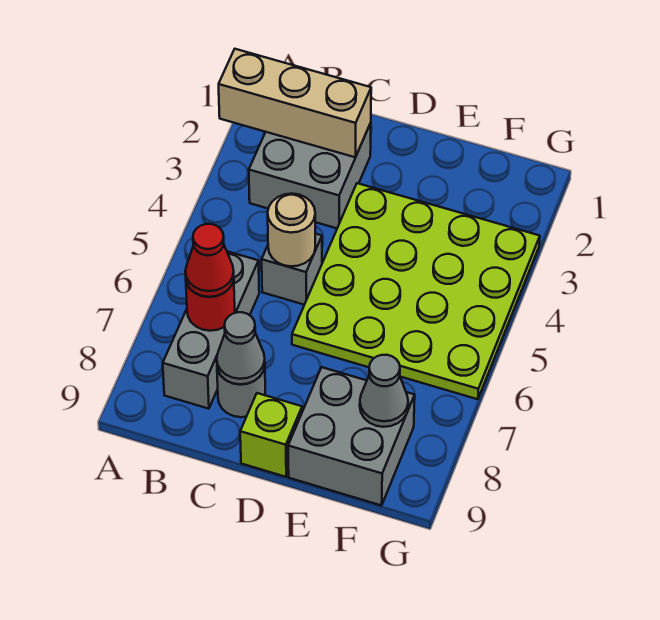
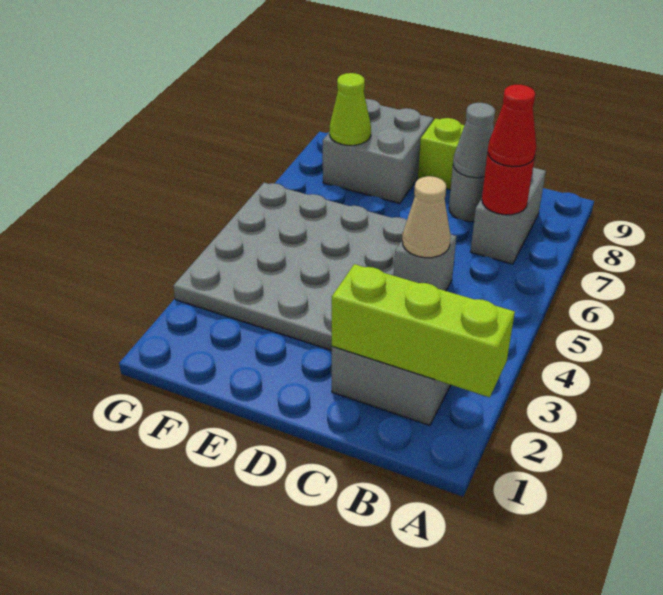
tan brick A2:C2 level 2 -> lime brick A2:C2 level 2
grey brick B6:B8 level 1 -> grey brick B7:B8 level 1
tan round brick C5 level 2 -> tan cone C5 level 2
lime plate D3:G6 level 1 -> grey plate D3:G6 level 1
grey cone F8 level 2 -> lime cone F8 level 2

